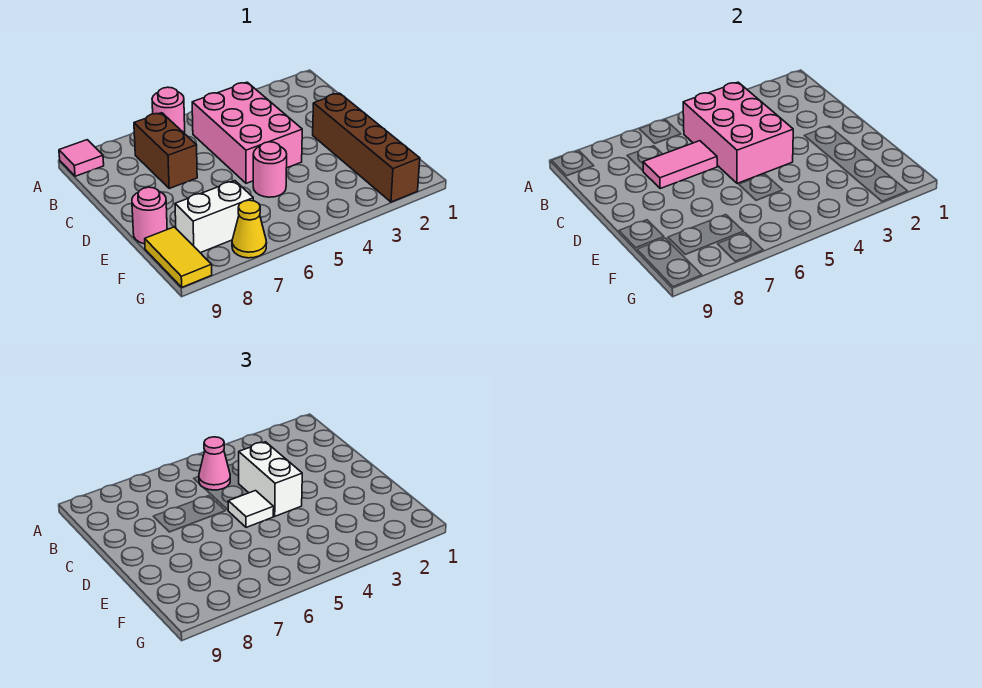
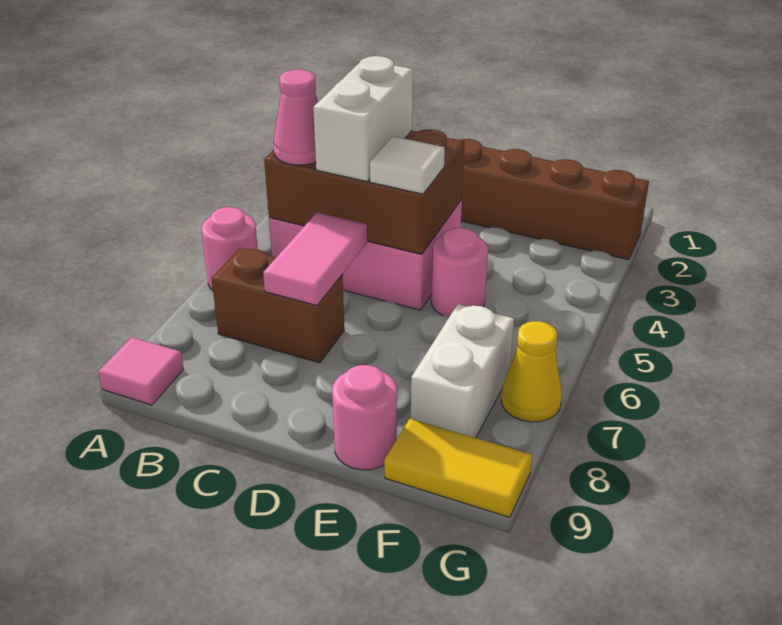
pink brick B4:D5 level 2 -> brown brick B4:D5 level 2
white brick C4:D4 level 3 -> white brick C4:C5 level 3

